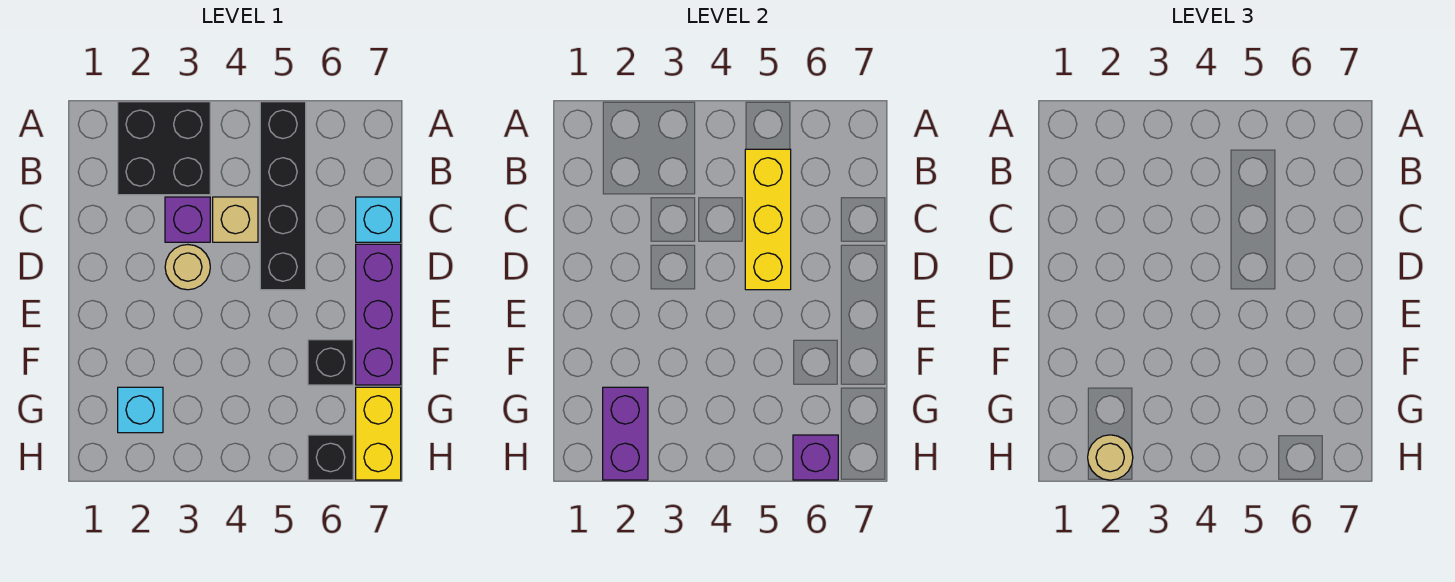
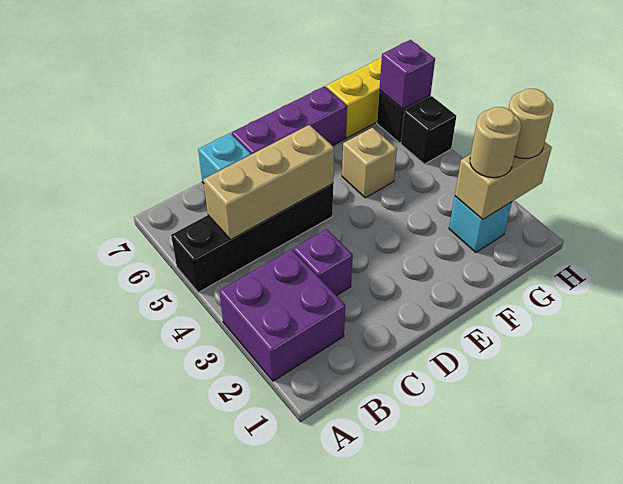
black brick A2:B3 level 1 -> purple brick A2:B3 level 1
yellow brick B5:D5 level 2 -> tan brick B5:D5 level 2
tan brick C4 level 1 -> tan brick F5 level 1
tan round brick D3 level 1 -> tan round brick G2 level 3
black brick F6 level 1 -> black brick H5 level 1
purple brick G2:H2 level 2 -> tan brick G2:H2 level 2

